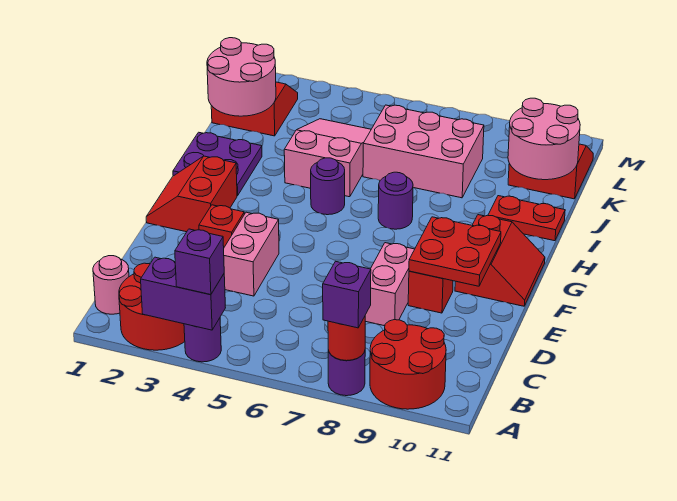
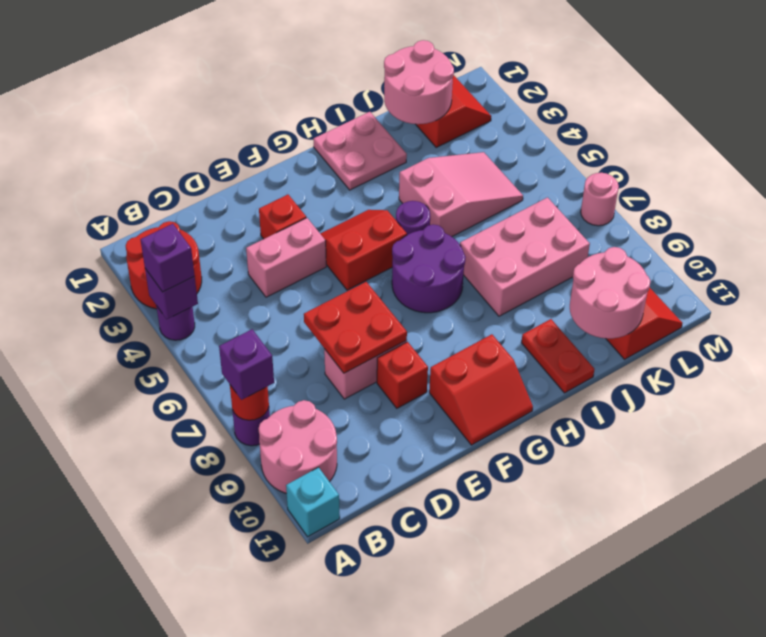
purple brick A3:A4 level 2 -> purple brick A4 level 2
red round brick A9:B10 level 1 -> pink round brick A9:B10 level 1
none -> cyan brick A11 level 1
pink round brick B1 level 1 -> pink round brick M7 level 1
red plate E9:F10 level 2 -> red plate D7:E8 level 2
red slope F1:G2 level 1 top 2 -> red slope F4:G5 level 1 top 5
purple plate H1:I2 level 1 -> pink plate H1:I2 level 1
purple round brick H7 level 1 -> purple round brick G6:H7 level 1
pink brick J6:K8 level 1 -> pink brick I7:K8 level 1

